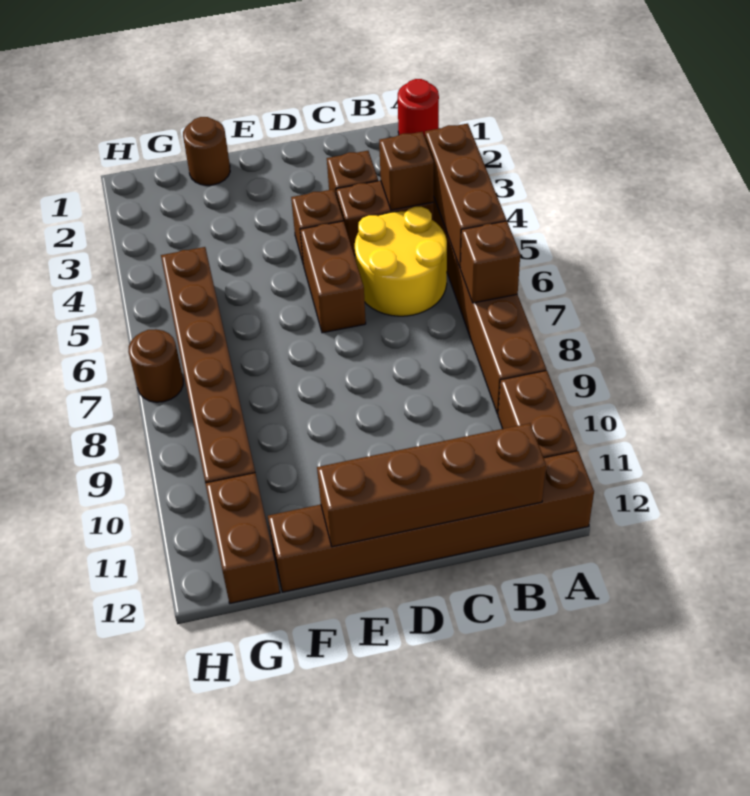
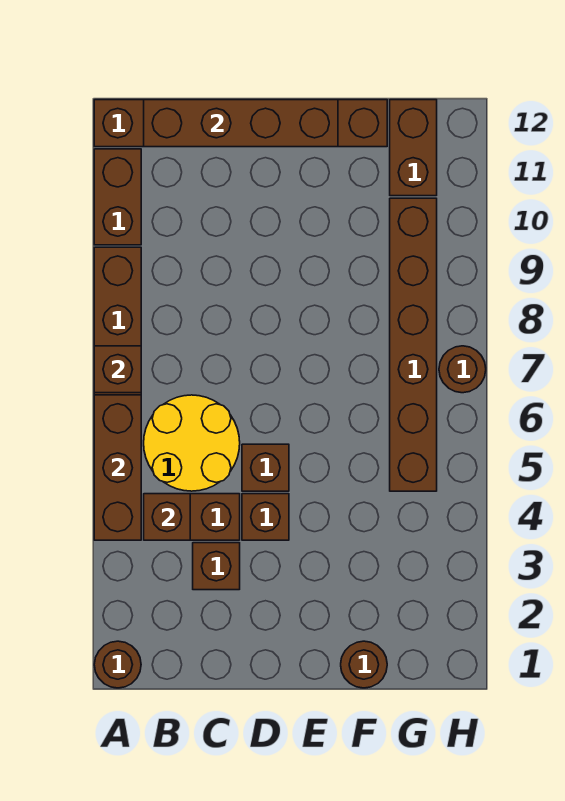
red round brick A1 level 1 -> brown round brick A1 level 1
brown brick D5:D6 level 1 -> brown brick D5 level 1

